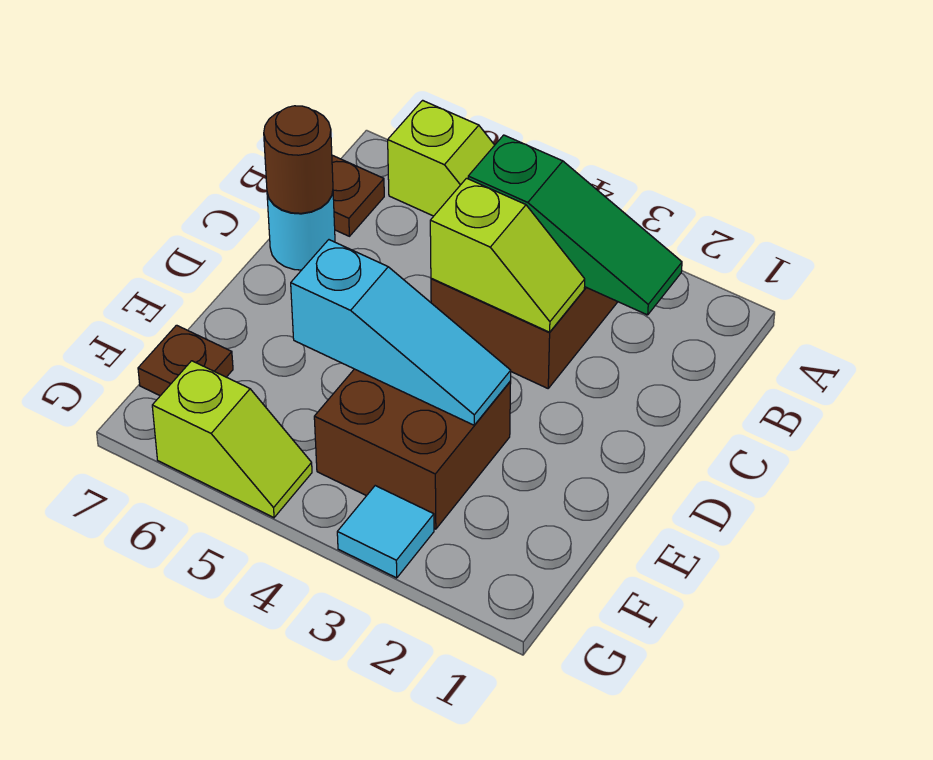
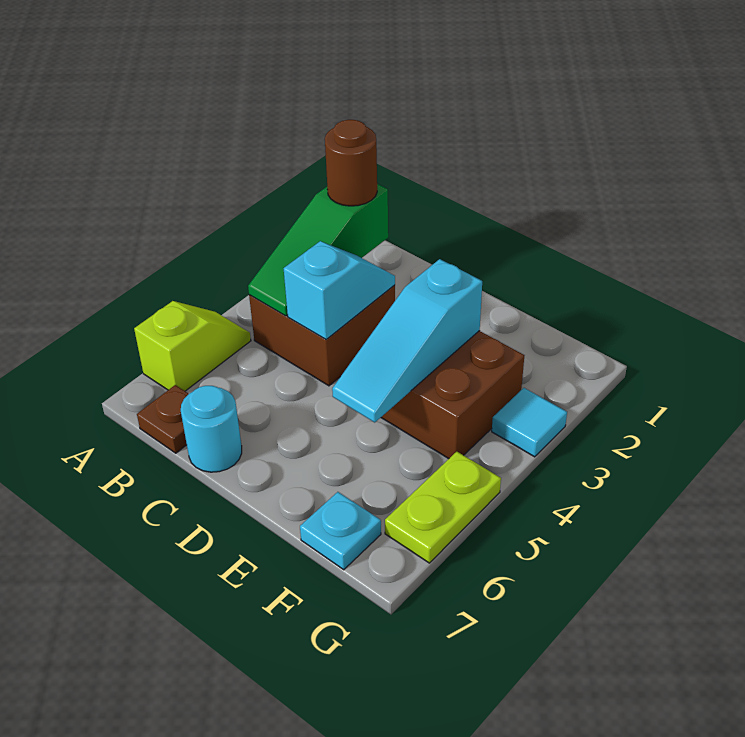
green slope B2:B4 level 2 top 4 -> green slope B2:B4 level 2 top 2
lime slope C3:C4 level 2 top 4 -> cyan slope C3:C4 level 2 top 4
brown round brick C7 level 2 -> brown round brick B2 level 3
cyan slope E3:E5 level 2 top 5 -> cyan slope E3:E5 level 2 top 3
brown plate F7 level 1 -> cyan plate F7 level 1
lime slope G5:G6 level 1 top 6 -> lime plate G5:G6 level 1

